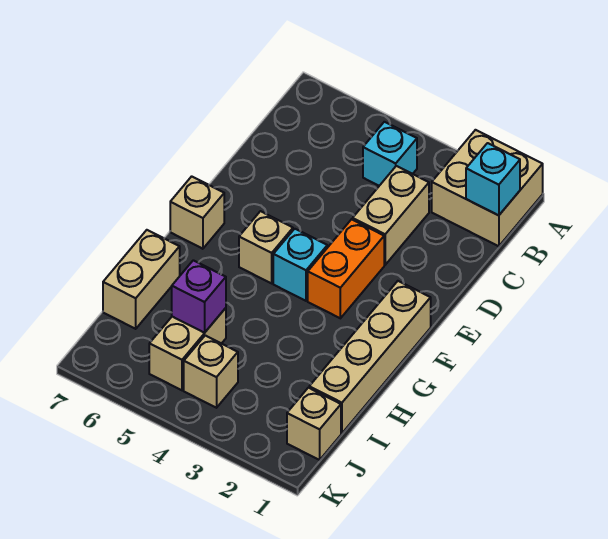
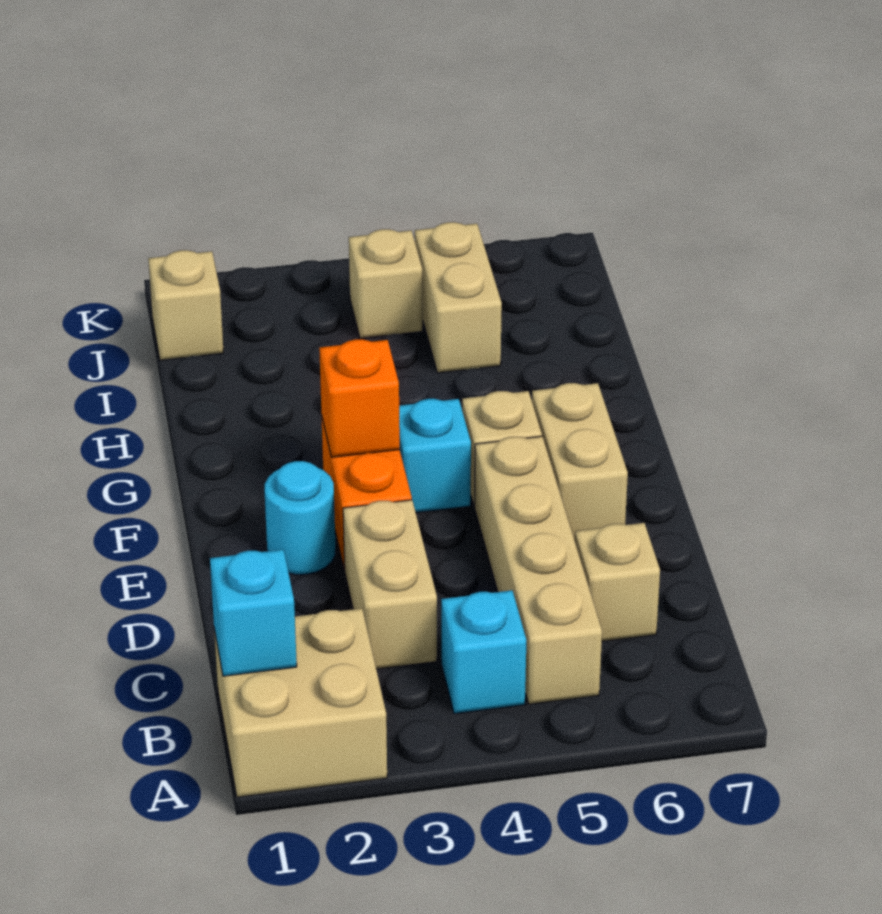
none -> cyan round brick E2 level 1
tan brick F1:I1 level 1 -> tan brick B5:E5 level 1
none -> orange brick F3 level 2
tan brick F7 level 1 -> tan brick C6 level 1
tan brick H7:I7 level 1 -> tan brick E6:F6 level 1
purple brick I5 level 2 -> none

